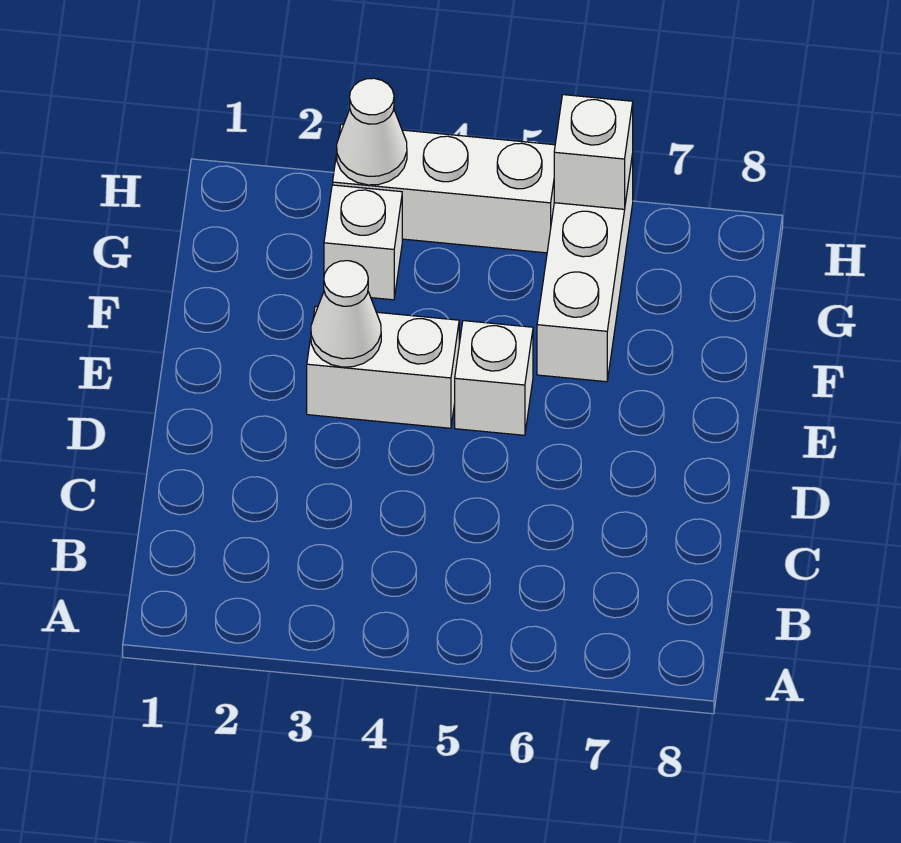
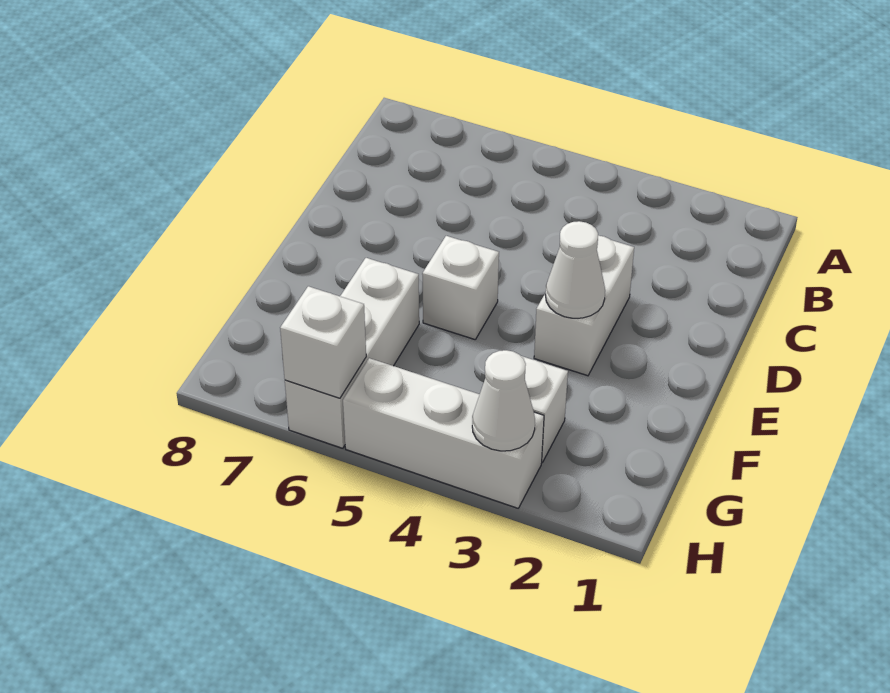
white brick E3:E4 level 1 -> white brick D3:E3 level 1

